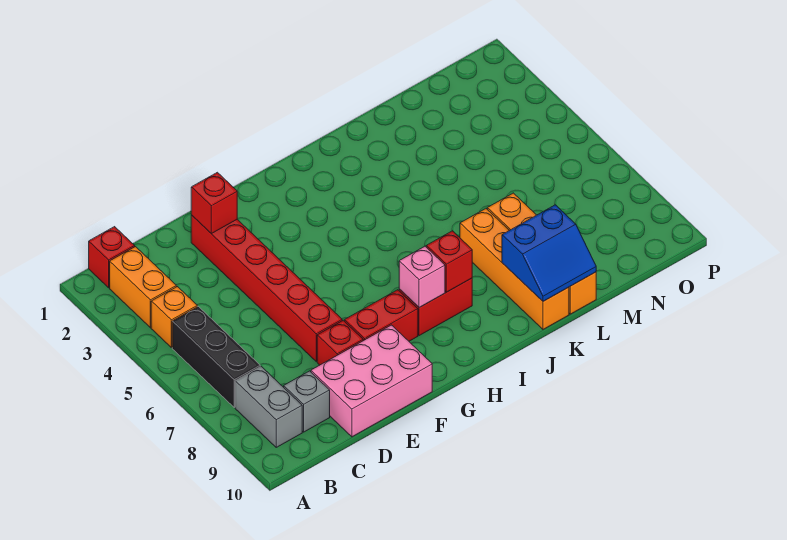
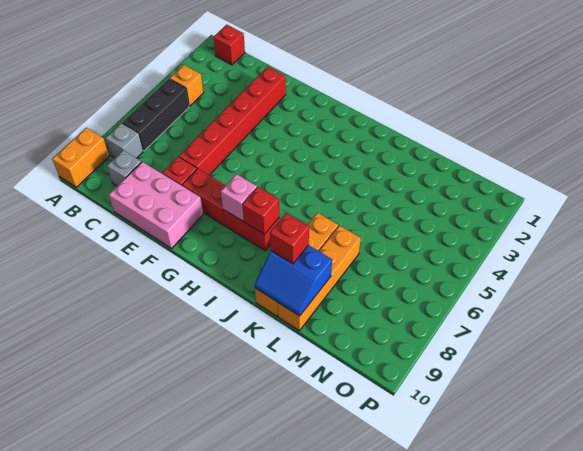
orange brick B2:B3 level 1 -> orange brick A9:A10 level 1
grey brick B8:B9 level 1 -> grey brick B8 level 1
red brick E2 level 2 -> red brick K9 level 3

